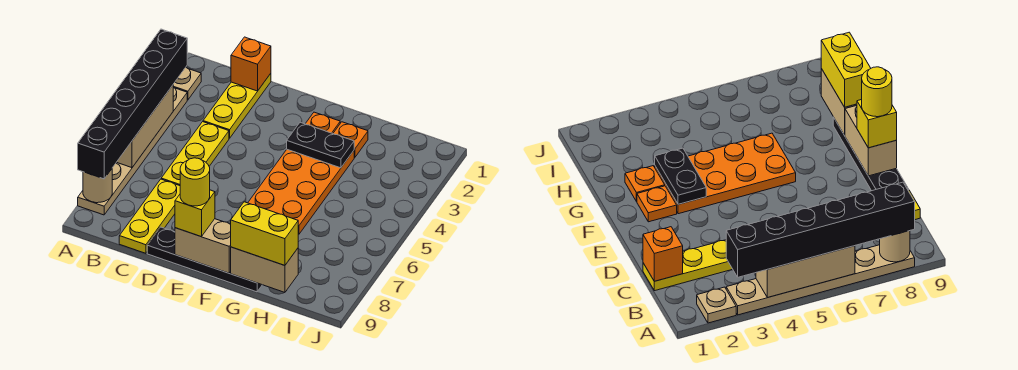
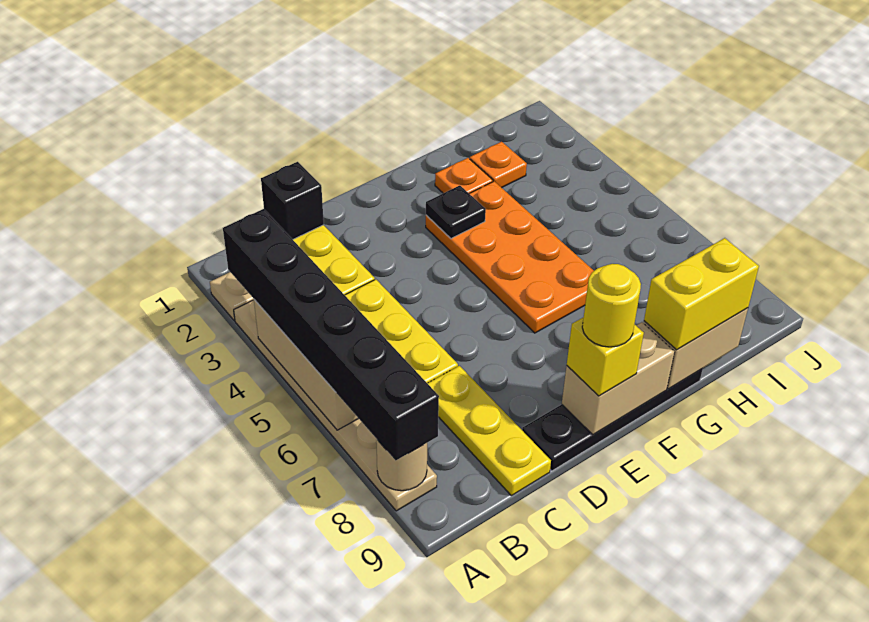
orange brick C1 level 2 -> black brick C1 level 2
orange plate F2 level 1 -> orange plate H2 level 1
black plate F3:G3 level 2 -> black plate F3 level 2

